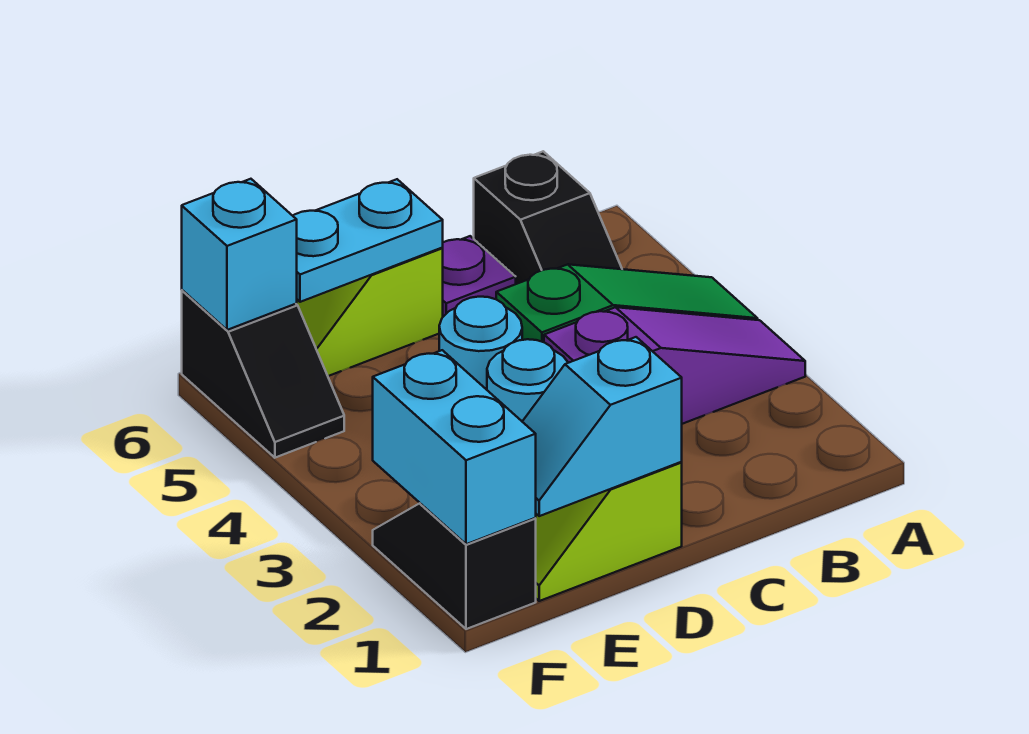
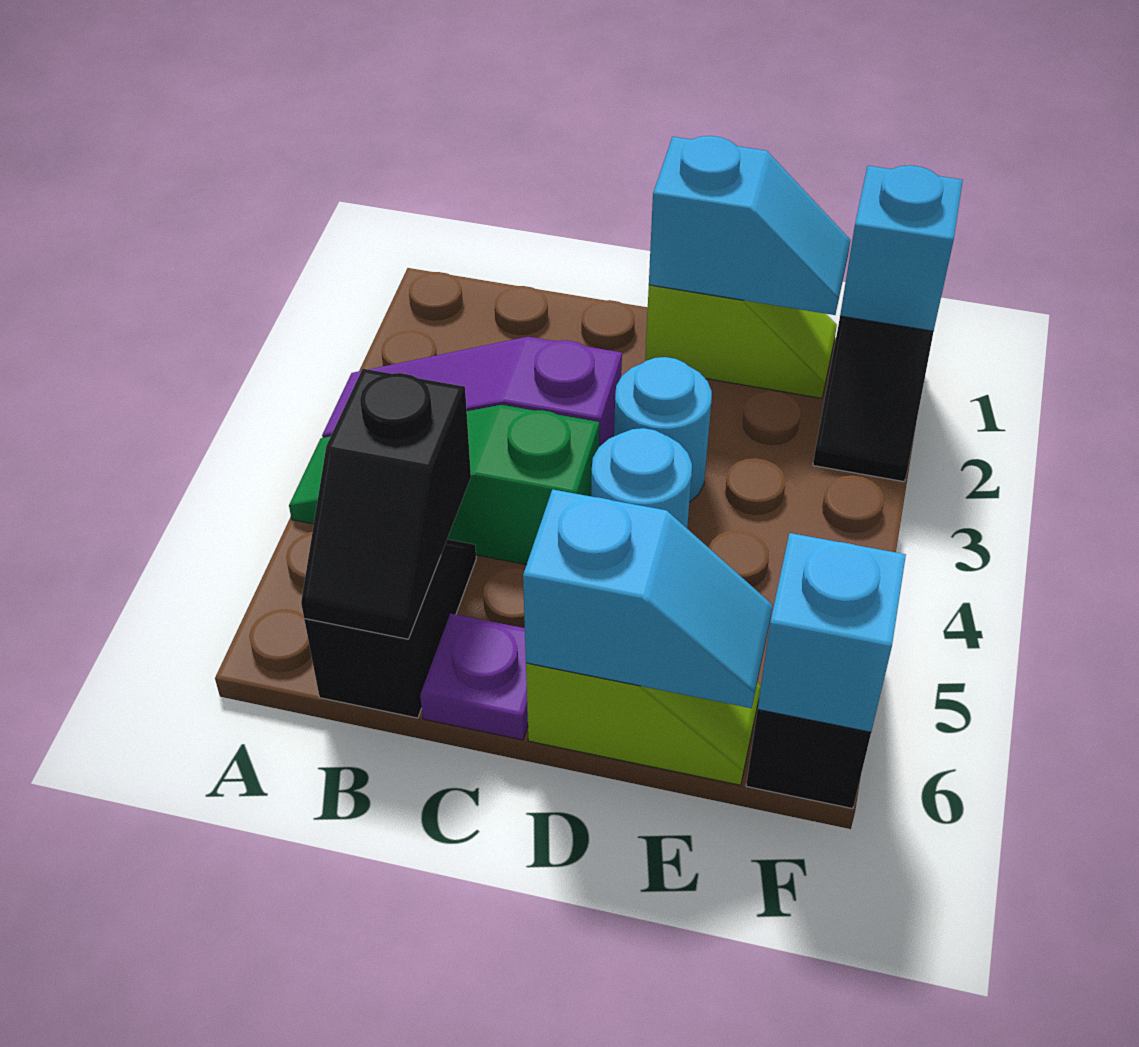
none -> black slope B5:B6 level 2 top 5
cyan plate D6:E6 level 2 -> cyan slope D6:E6 level 2 top D
cyan brick F1:F2 level 2 -> cyan brick F1 level 2

